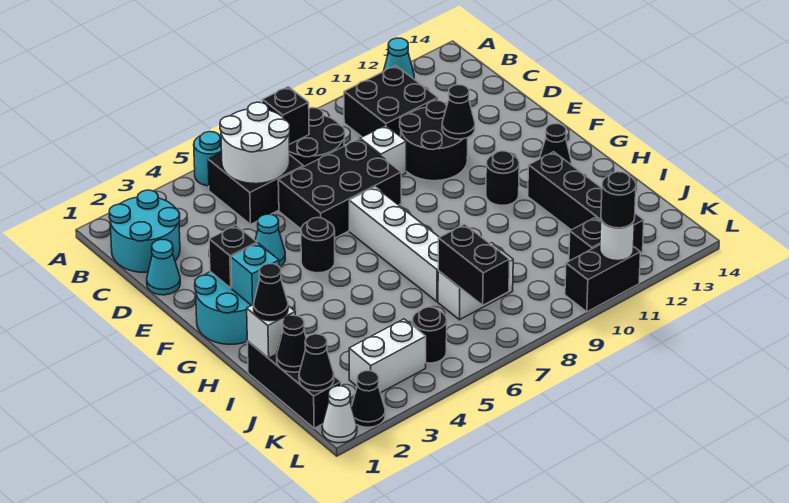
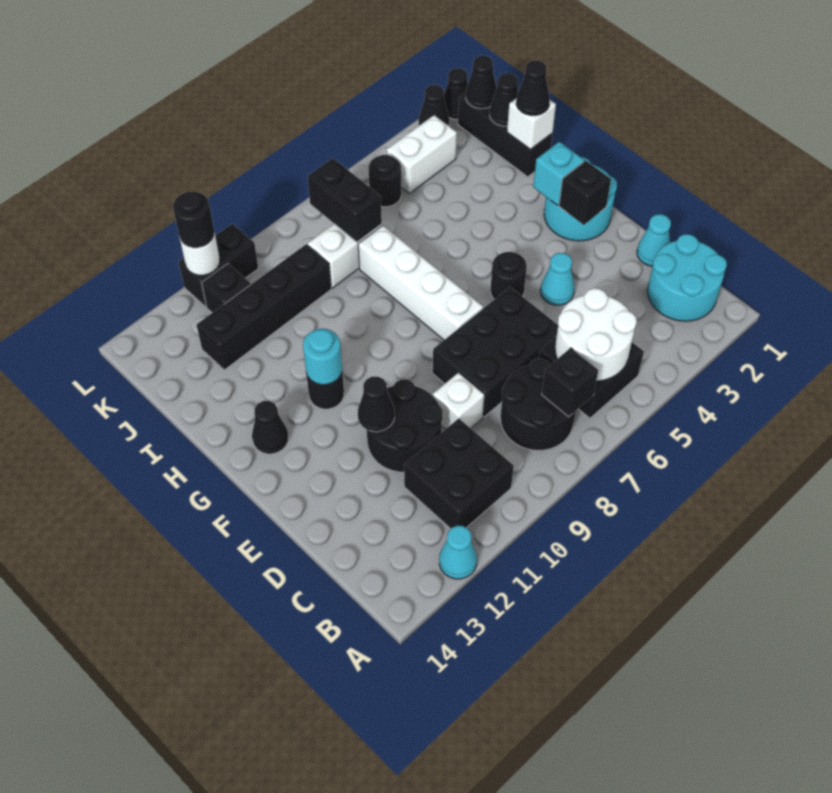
cyan round brick A5 level 1 -> cyan round brick G11 level 2
black brick H12:K12 level 1 -> black brick J9:J12 level 1
white cone L1 level 1 -> black cone L1 level 1

